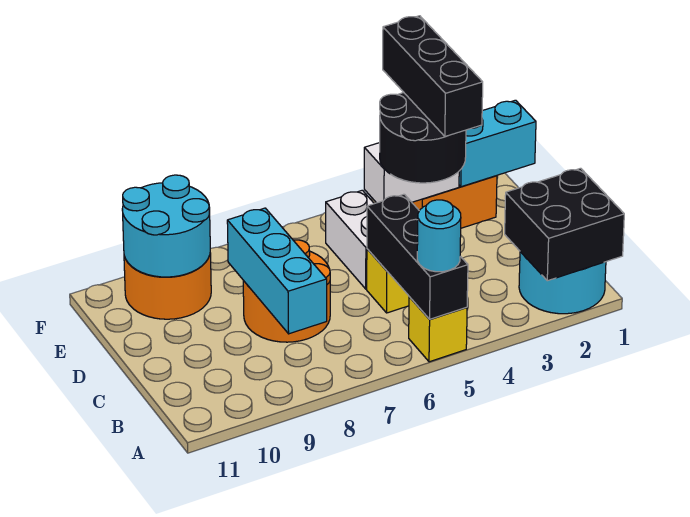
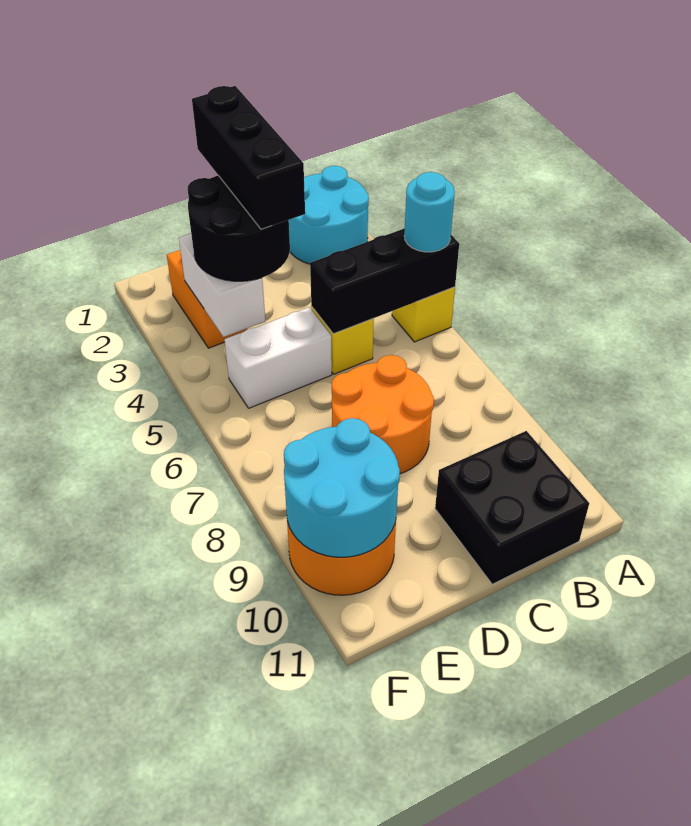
black brick A1:B2 level 2 -> black brick B10:C11 level 1
cyan brick B8:D8 level 2 -> none
black brick D3:F3 level 4 -> black brick D2:D4 level 4
cyan brick E1:E2 level 2 -> none

